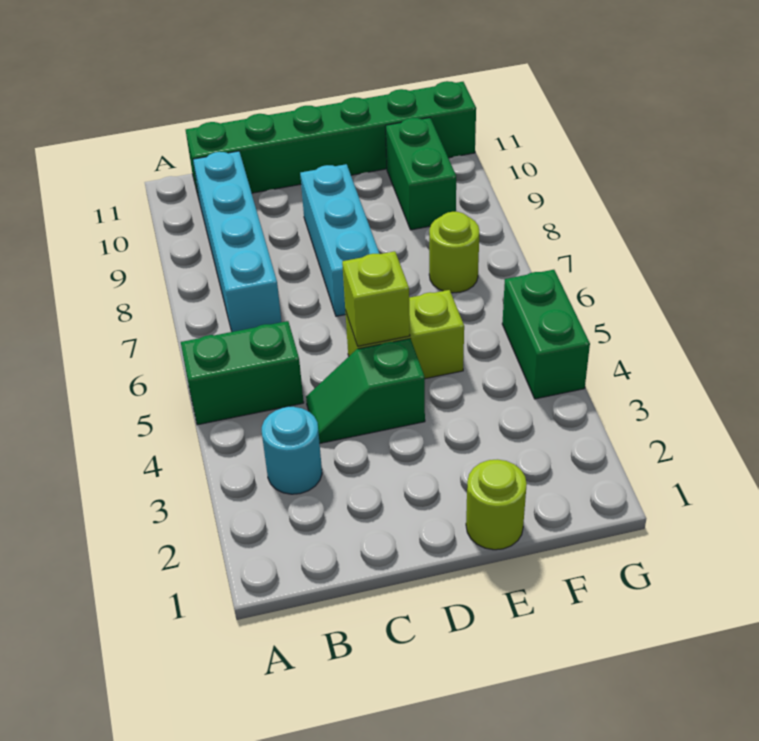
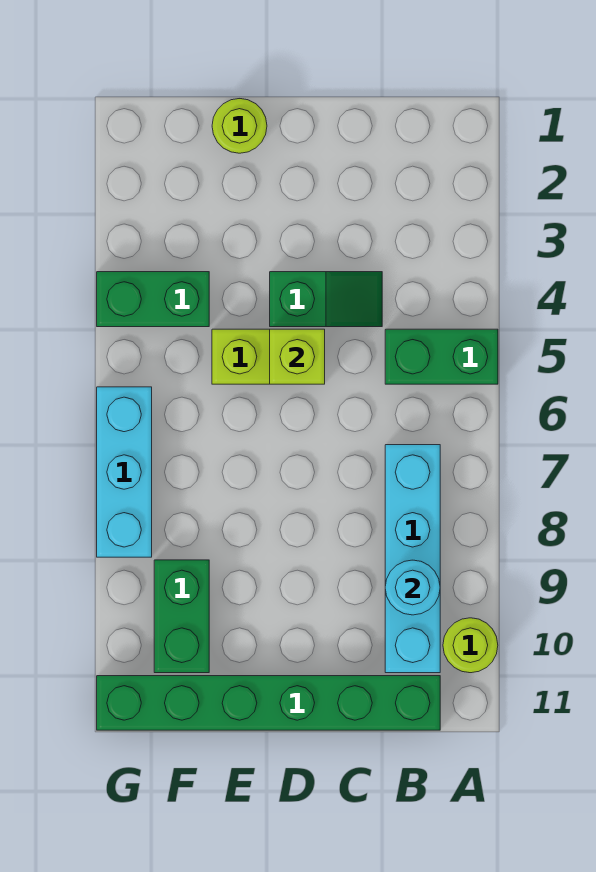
cyan round brick B3 level 1 -> cyan round brick B9 level 2
cyan brick D7:D9 level 1 -> cyan brick G6:G8 level 1
lime round brick F7 level 1 -> lime round brick A10 level 1
green brick G4:G5 level 1 -> green brick F4:G4 level 1

